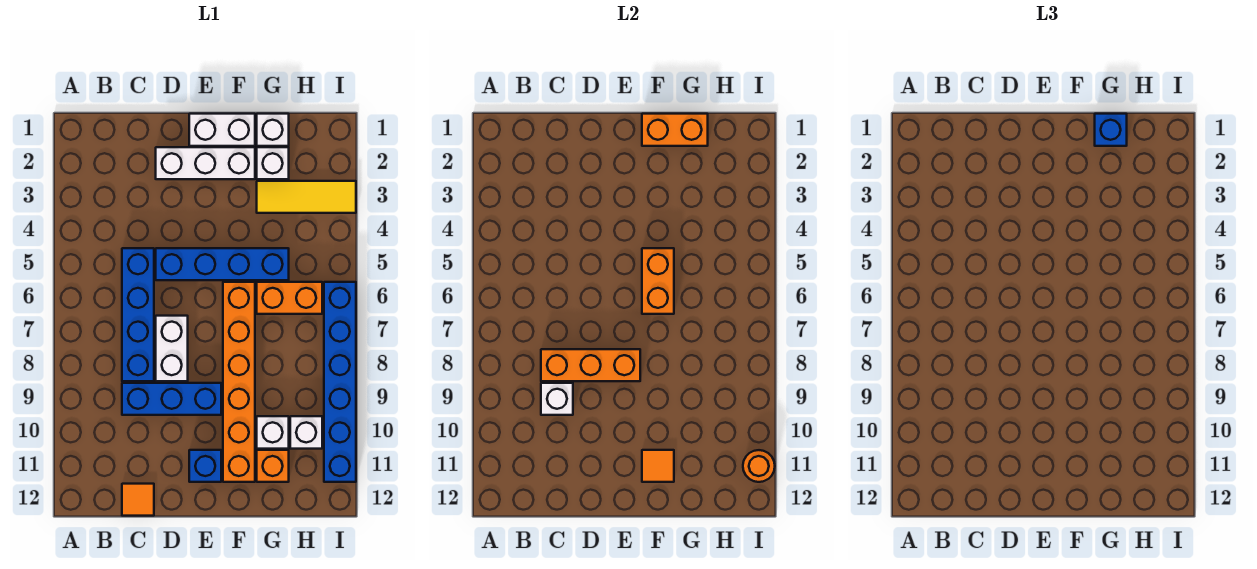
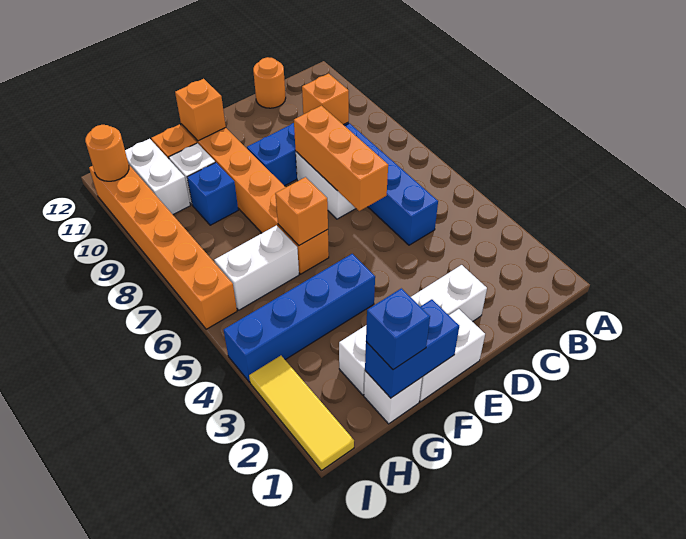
orange brick C8:E8 level 2 -> orange brick D6:D8 level 2
white brick C9 level 2 -> orange brick C9 level 2
orange tile C12 level 1 -> orange round brick C12 level 1
blue brick D5:G5 level 1 -> blue brick F4:I4 level 1
blue brick E11 level 1 -> blue brick G9 level 1
orange brick F1:G1 level 2 -> blue brick F1:G1 level 2
orange brick F5:F6 level 2 -> orange brick F6 level 2
orange tile F11 level 2 -> orange brick F11 level 2
yellow tile G3:I3 level 1 -> yellow tile I1:I3 level 1
orange brick G6:H6 level 1 -> white brick G6:H6 level 1
white brick H10 level 1 -> white brick H10:H11 level 1
blue brick I6:I11 level 1 -> orange brick I6:I11 level 1

